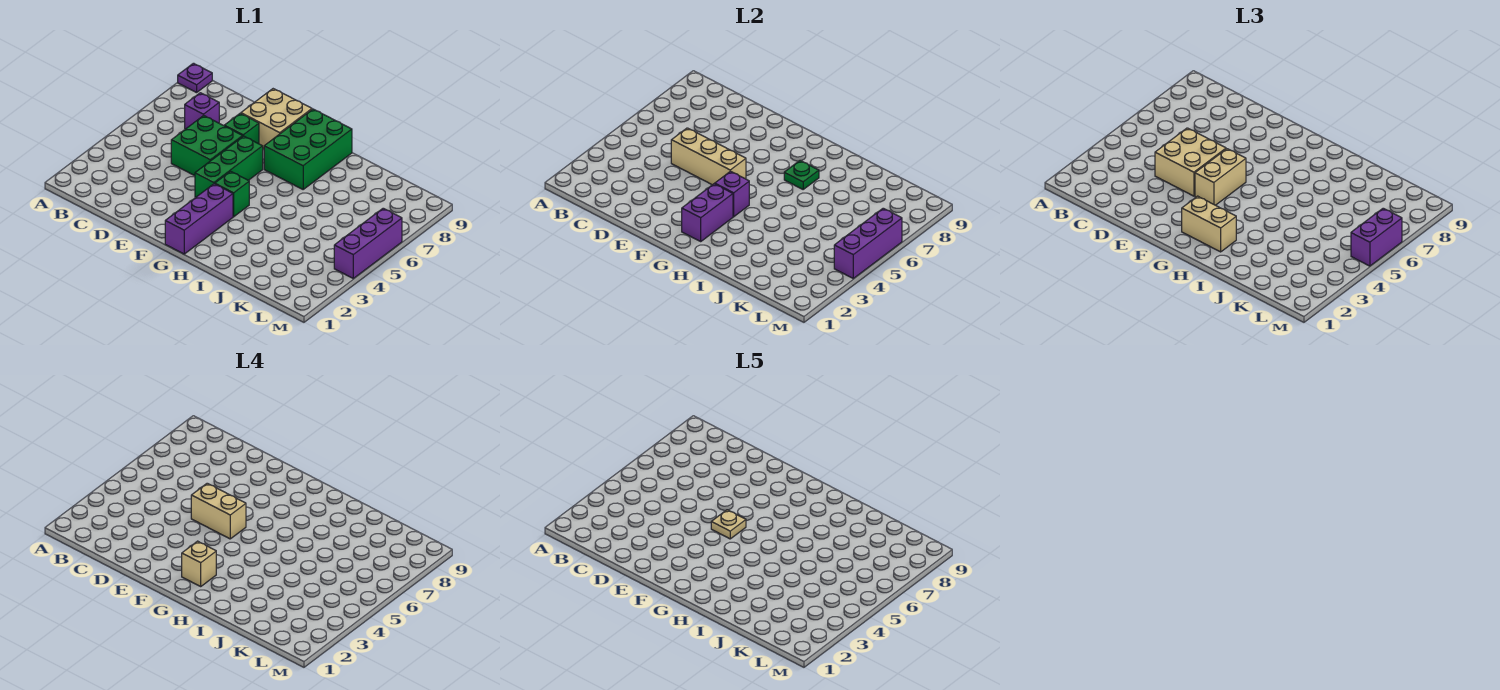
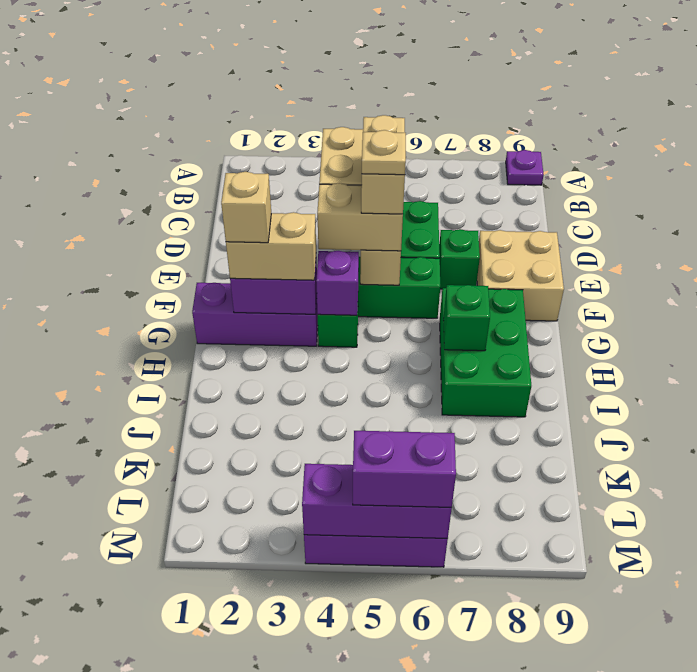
purple brick C7 level 1 -> none
tan brick G2:H2 level 3 -> tan brick G2:G3 level 3
green brick G7:H9 level 1 -> green brick G7:I8 level 1
green plate H7 level 2 -> green brick H7 level 2

